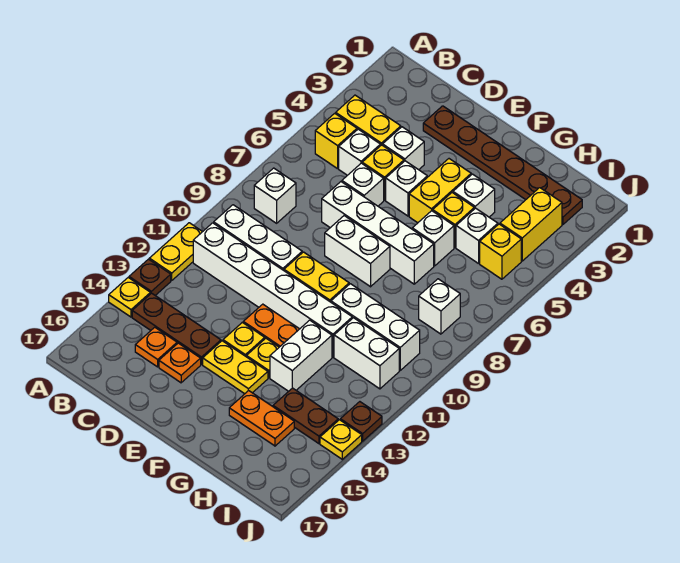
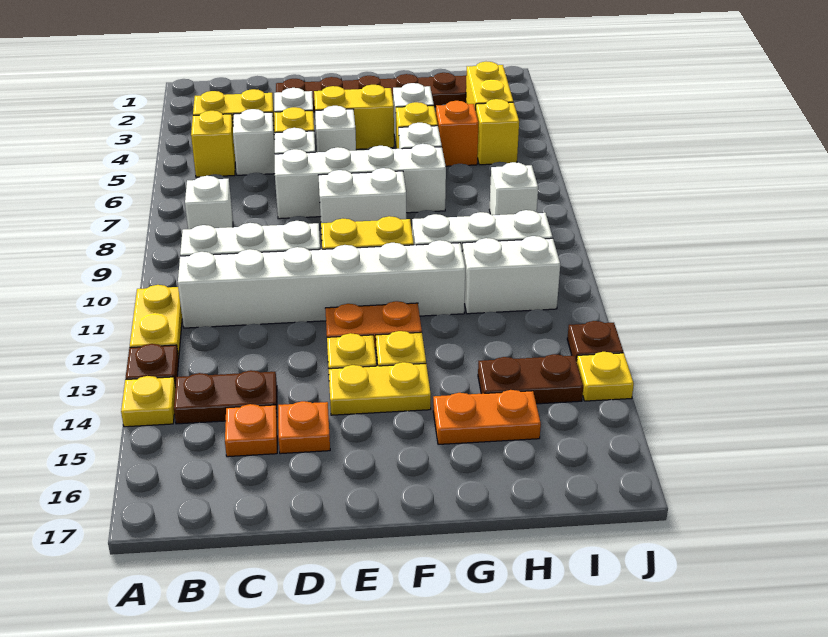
brown plate B14:D14 level 1 -> brown plate B14:C14 level 1
yellow brick F4:F5 level 1 -> yellow brick E4:F4 level 1
white brick G12:G13 level 1 -> none
white brick H5 level 1 -> orange brick H5 level 1

